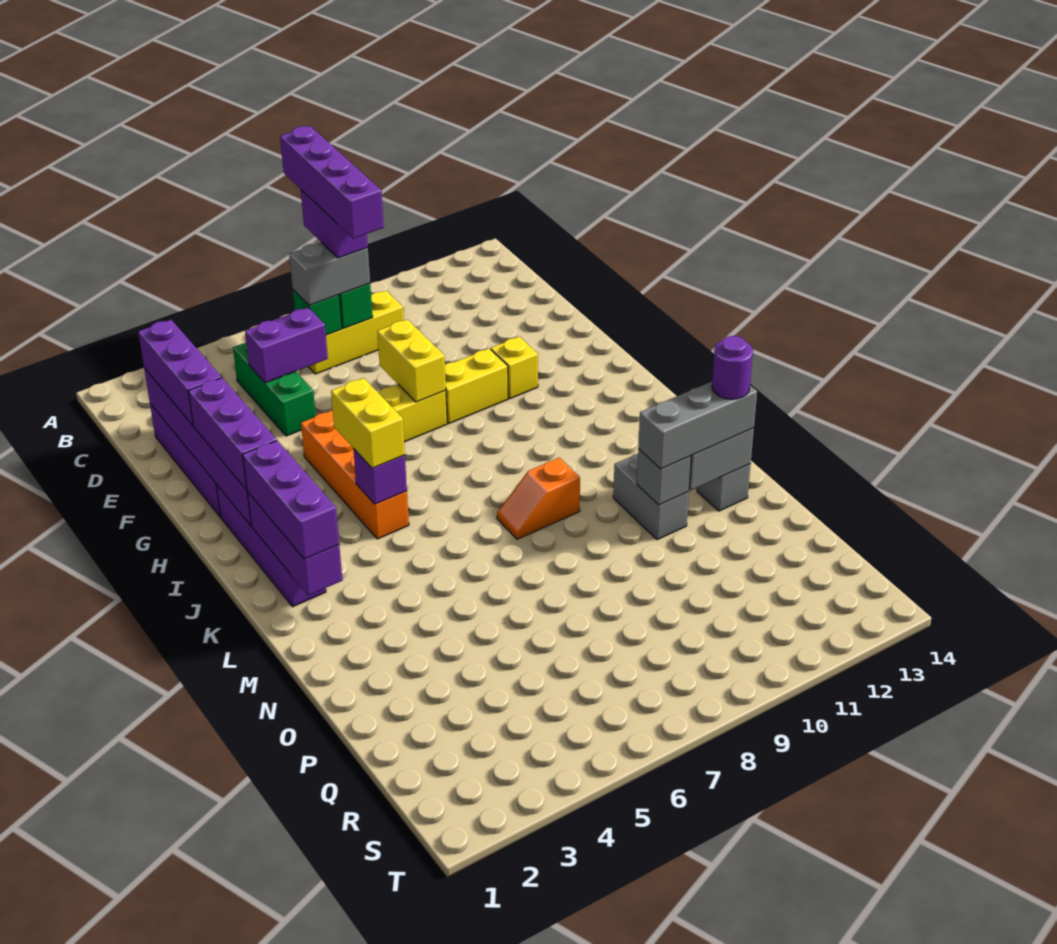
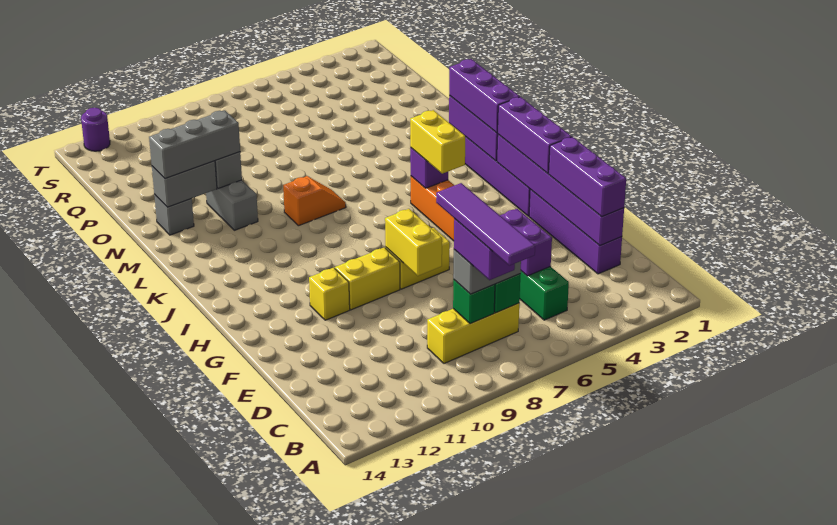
purple brick A8:D8 level 5 -> purple tile A8:D8 level 5
purple brick D5:D6 level 2 -> purple brick D5:E5 level 2
purple round brick N13 level 4 -> purple round brick T13 level 1

